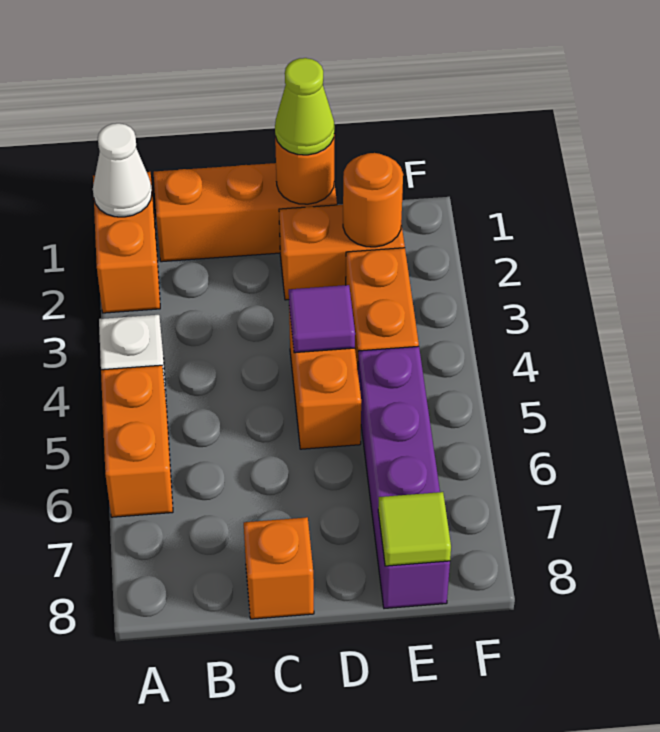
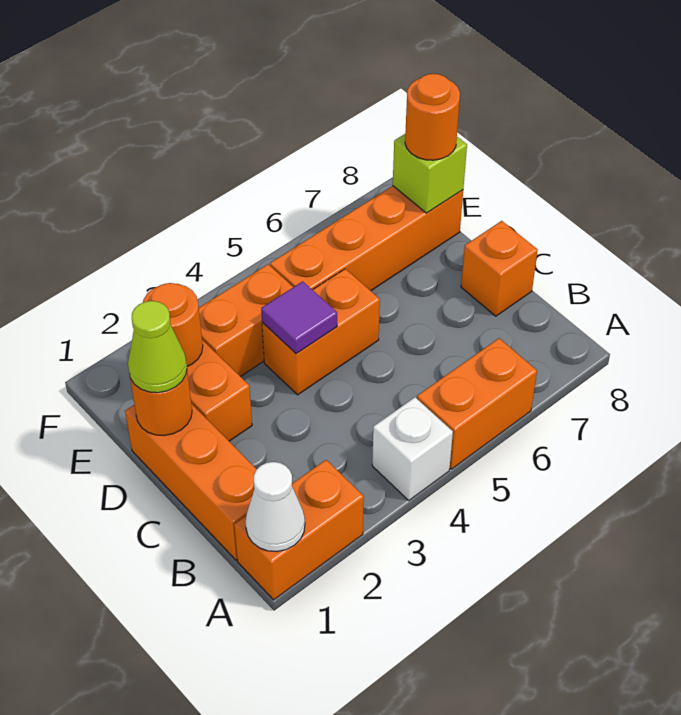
purple brick E5:E8 level 1 -> orange brick E5:E8 level 1
lime tile E8 level 2 -> lime brick E8 level 2
none -> orange round brick E8 level 3

